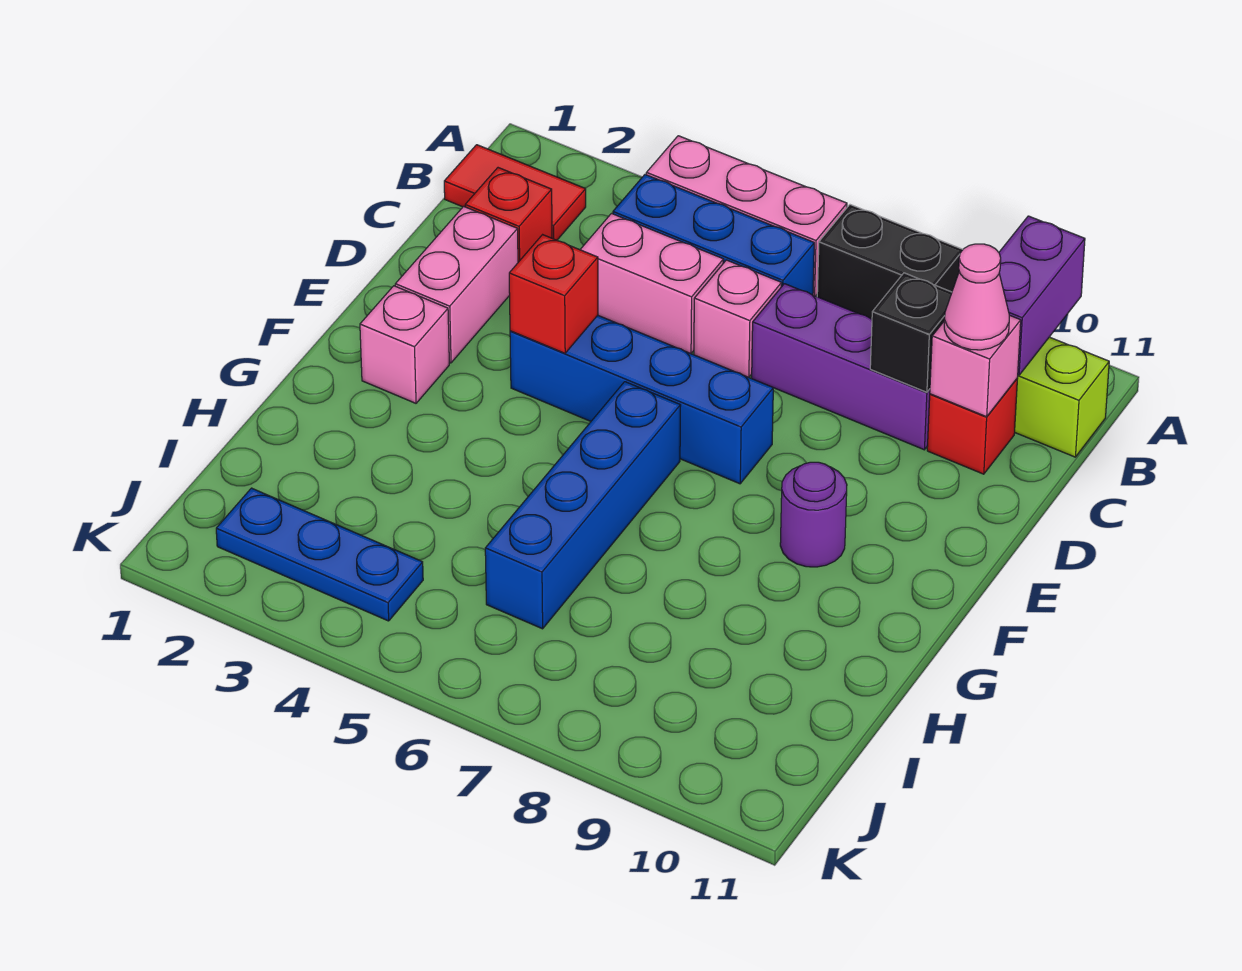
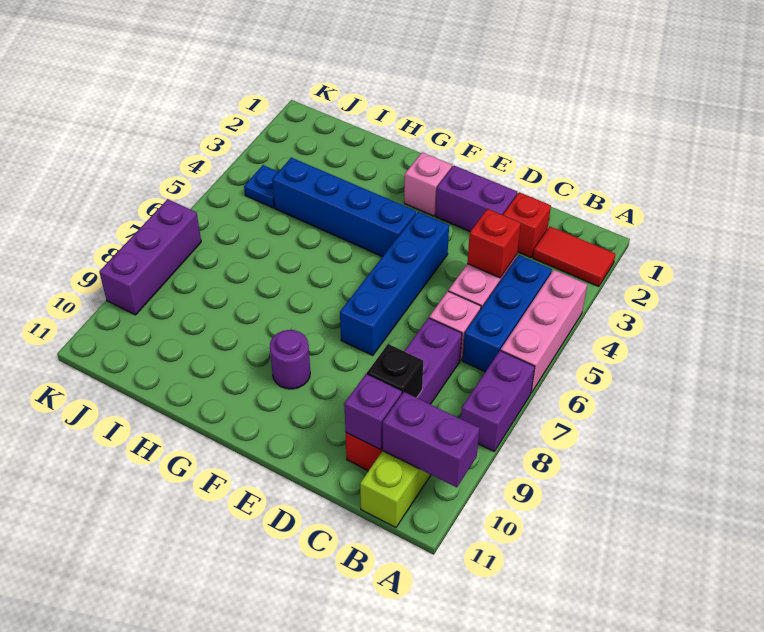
black brick A7:A8 level 1 -> purple brick A7:A8 level 1
red tile B1:B2 level 1 -> red tile A2:B2 level 1
pink brick C10 level 2 -> purple brick C10 level 2
pink cone C10 level 3 -> none
pink brick D2:E2 level 1 -> purple brick D2:E2 level 1
red brick E4 level 2 -> red brick C4 level 2
blue brick F6:I6 level 1 -> blue brick F4:I4 level 1
blue plate J2:J4 level 1 -> blue plate J4 level 1
none -> purple brick K7:K9 level 1

